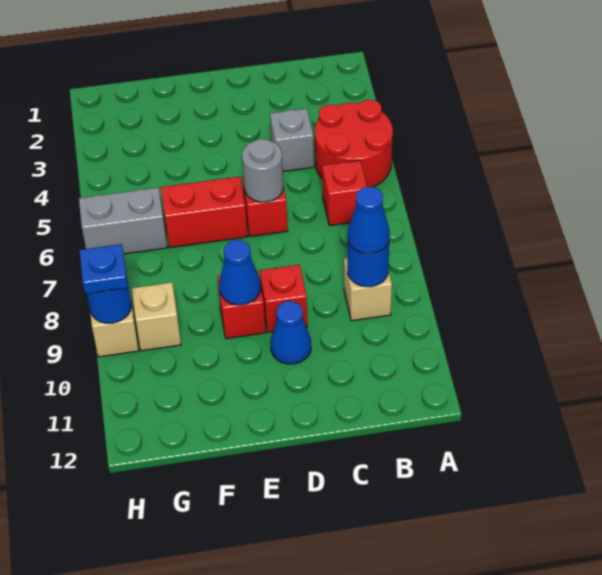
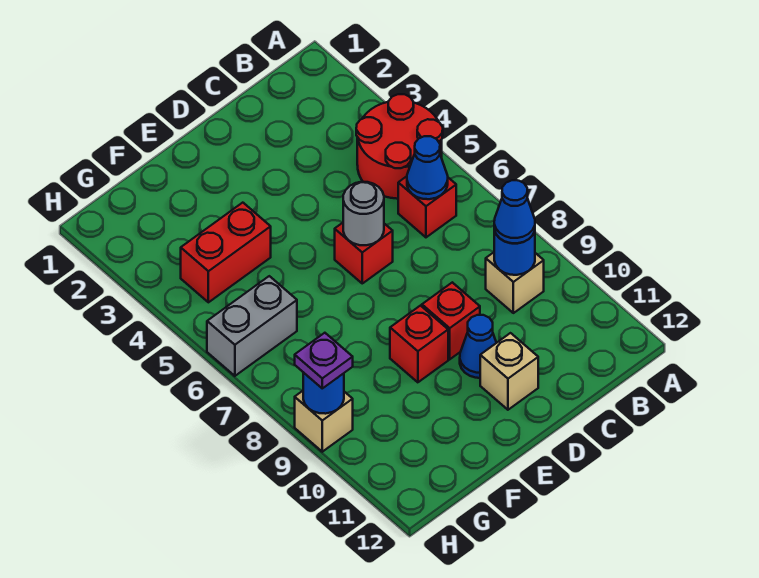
grey brick C4 level 1 -> none
red brick E6:F6 level 1 -> red brick F4:G4 level 1
blue cone E9 level 2 -> blue cone B6 level 2
tan brick G9 level 1 -> tan brick D11 level 1
blue plate H9 level 3 -> purple plate H9 level 3

